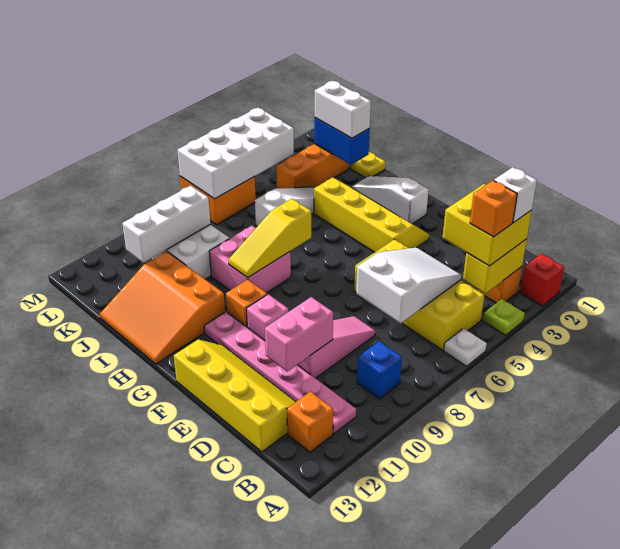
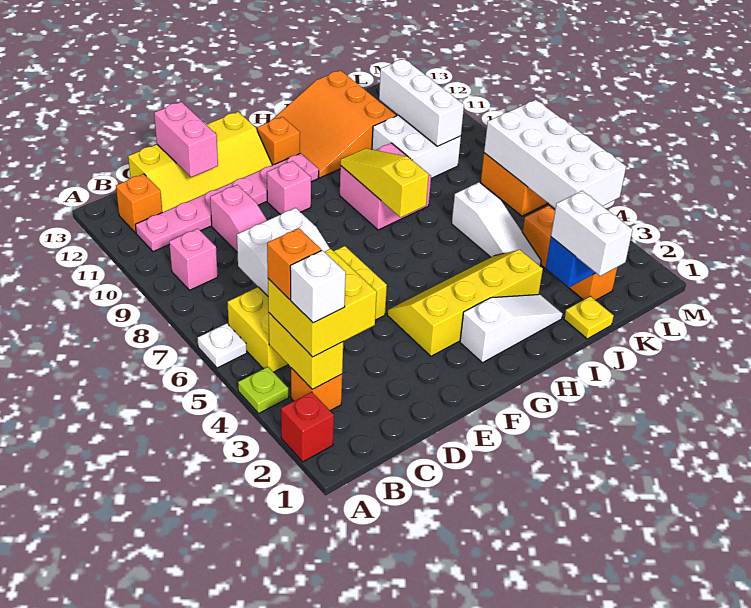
blue brick B9 level 1 -> pink brick B9 level 1
pink brick D10:D11 level 2 -> pink brick D12:D13 level 2
yellow slope F3:I4 level 1 top 4 -> yellow slope F3:I4 level 1 top 3
orange brick G10 level 1 -> orange brick G12 level 1
orange slope H11:J13 level 1 top 11 -> orange slope H11:J13 level 1 top J
white brick J2:K2 level 3 -> white brick J1:J2 level 3

